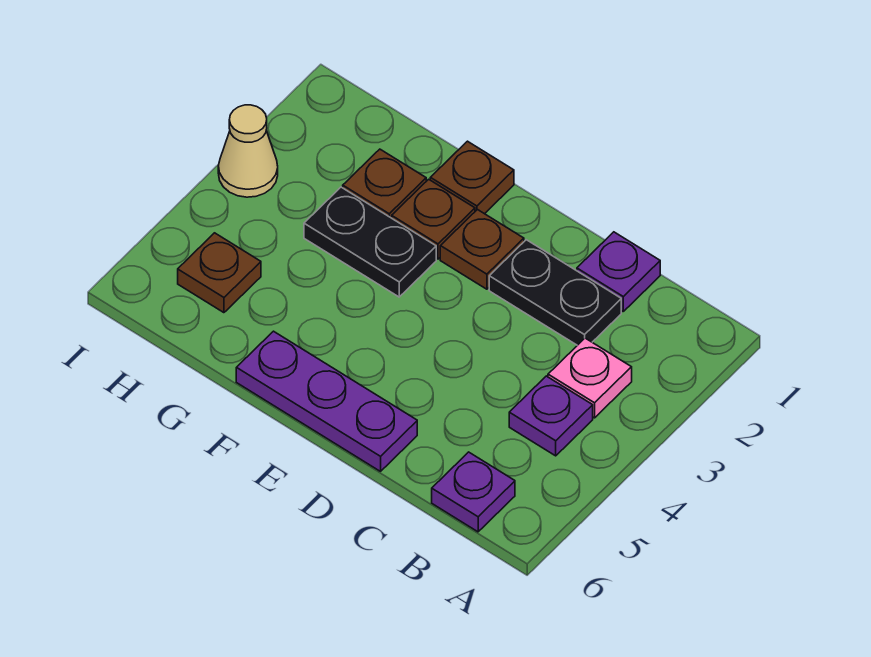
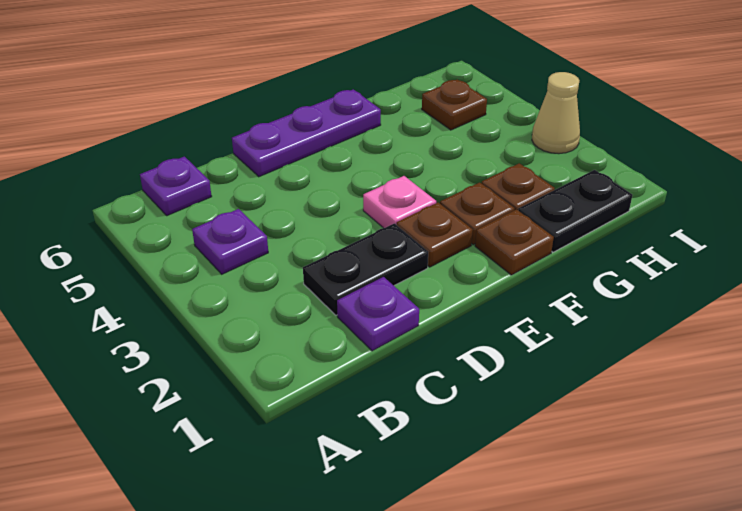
pink plate B3 level 1 -> pink plate E3 level 1
black plate F3:G3 level 1 -> black plate G1:H1 level 1

